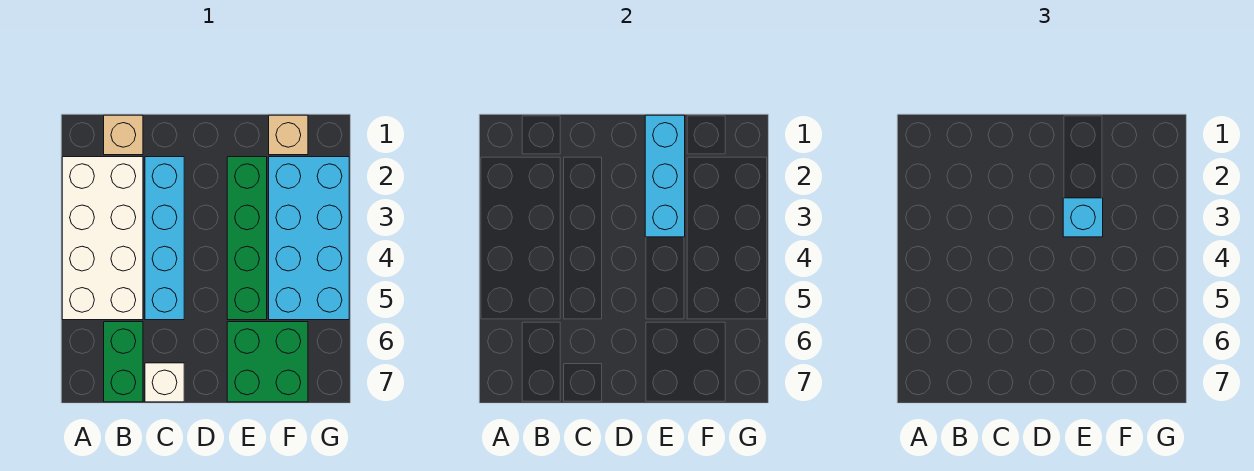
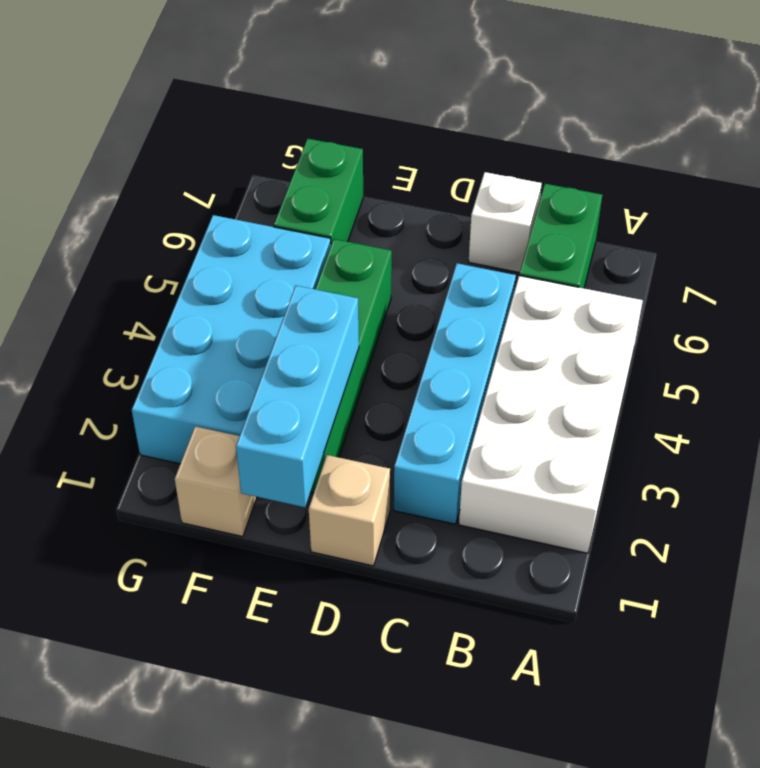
tan brick B1 level 1 -> tan brick D1 level 1
cyan brick E3 level 3 -> none
green brick E6:F7 level 1 -> green brick F6:F7 level 1

